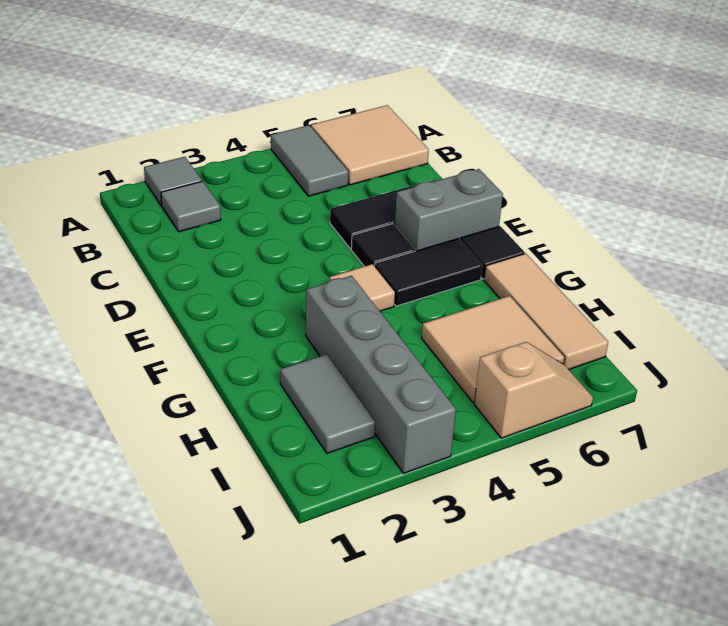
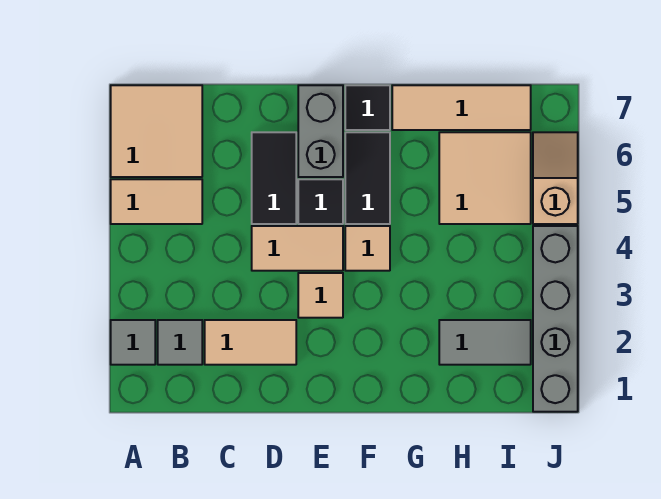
grey tile A5:B5 level 1 -> tan tile A5:B5 level 1
none -> tan tile C2:D2 level 1
none -> tan tile D4:E4 level 1
none -> tan tile E3 level 1
grey brick G3:J3 level 1 -> grey brick J1:J4 level 1

